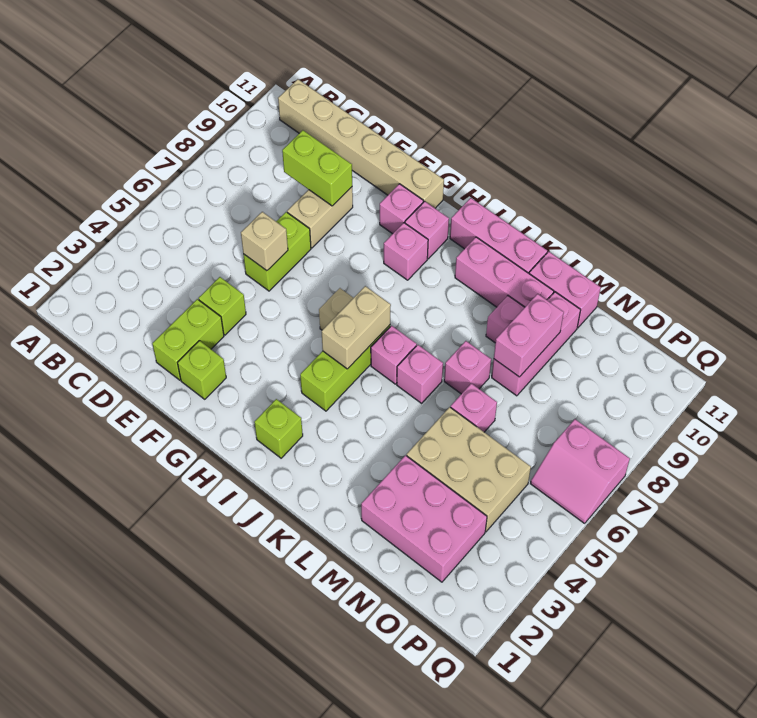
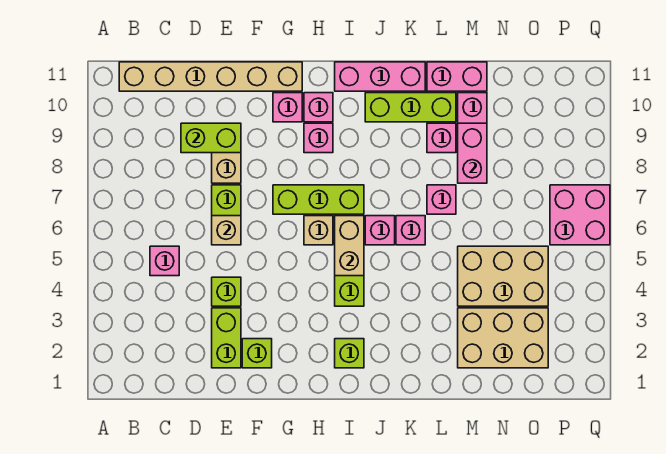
none -> lime brick G7:I7 level 1
pink brick J10:L10 level 1 -> lime brick J10:L10 level 1
pink brick M2:O3 level 1 -> tan brick M2:O3 level 1
pink brick M6 level 1 -> pink brick C5 level 1
pink slope P6:Q7 level 1 top 7 -> pink brick P6:Q7 level 1

